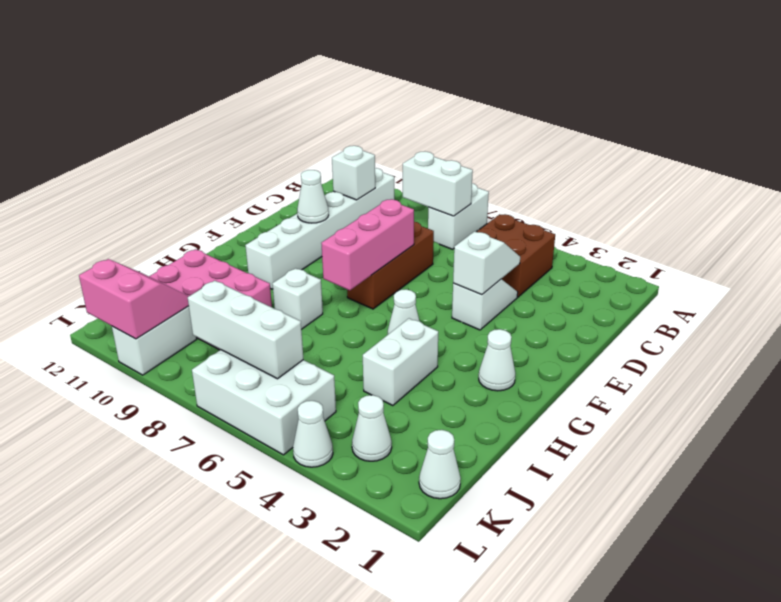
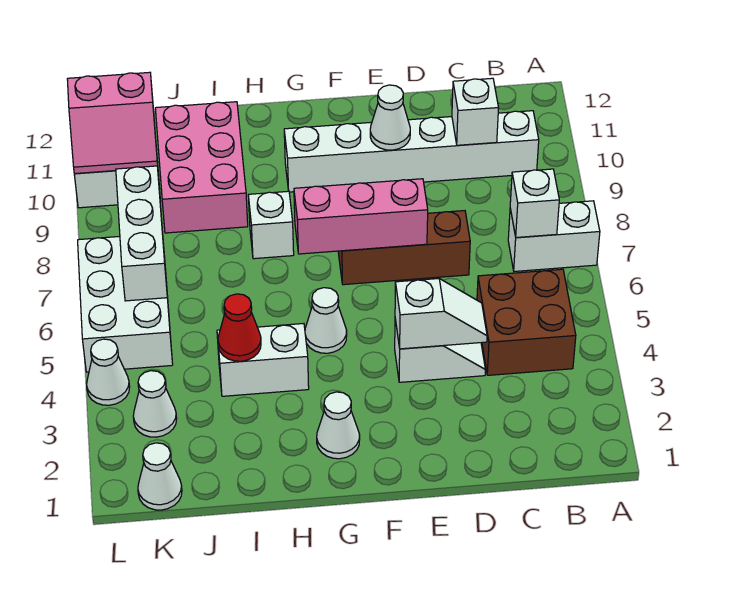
white brick B7:B8 level 2 -> white brick B7 level 2
none -> red cone I4 level 2
pink slope K10:L11 level 2 top L -> pink slope K10:L11 level 2 top 11

